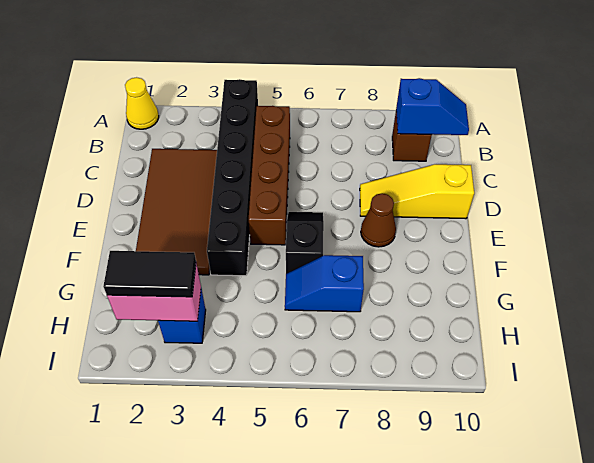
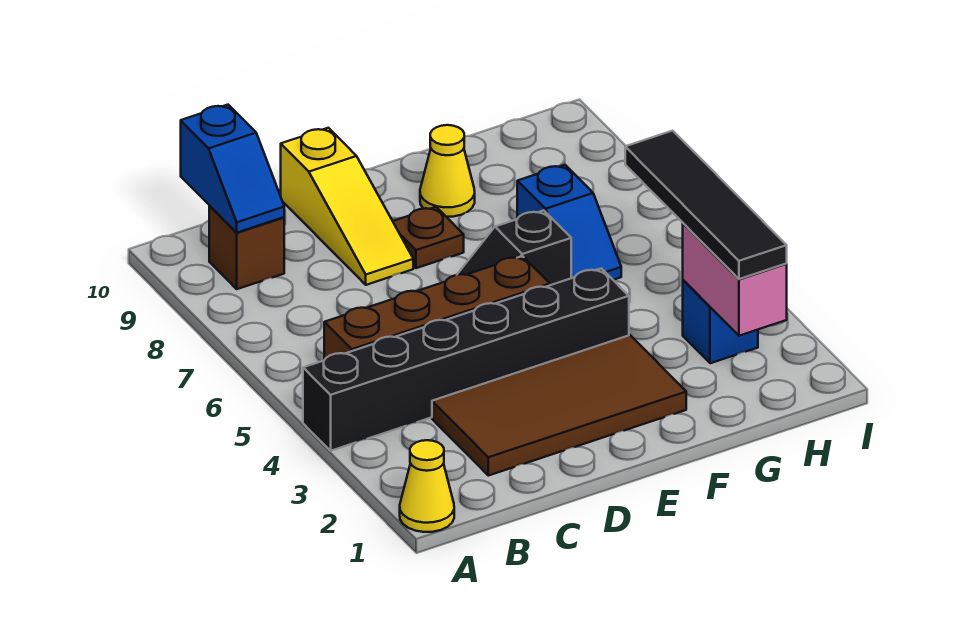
blue slope B9:B10 level 2 top 9 -> blue slope B9:B10 level 2 top 10
brown cone E8 level 1 -> brown plate E8 level 1
none -> yellow cone F9 level 1
black tile H2:H3 level 3 -> black tile H2:H5 level 3

